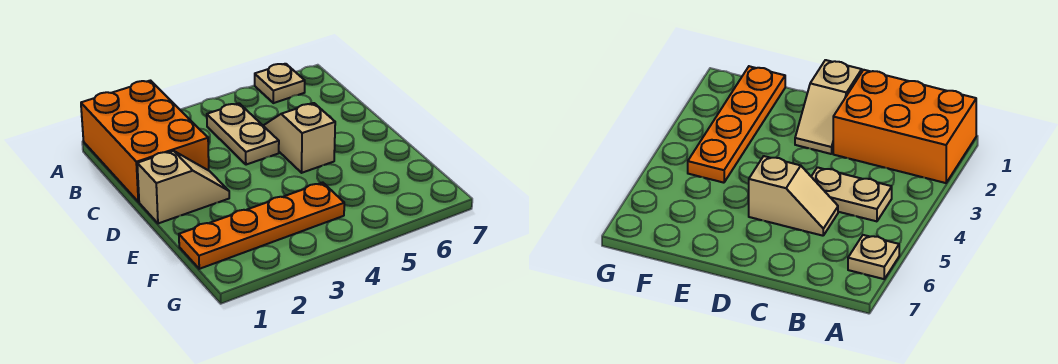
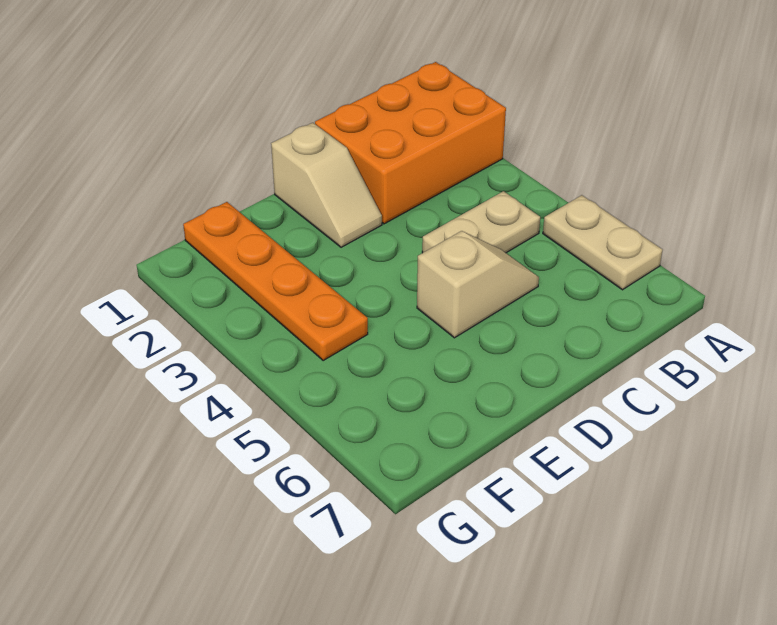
tan plate A6 level 1 -> tan plate A5:A6 level 1

